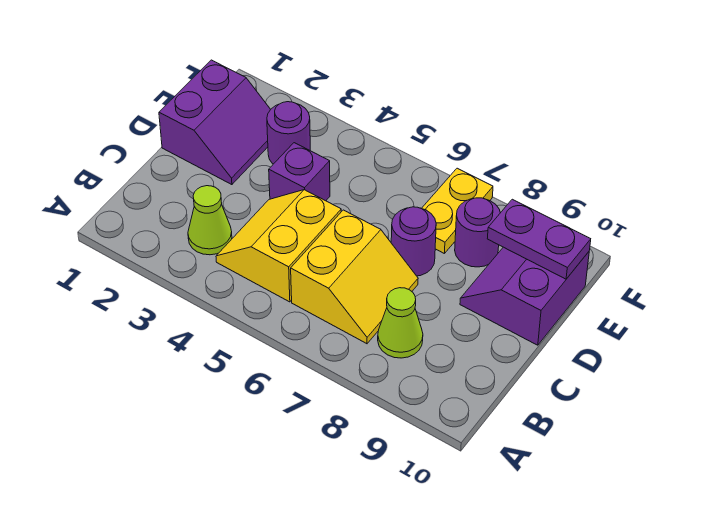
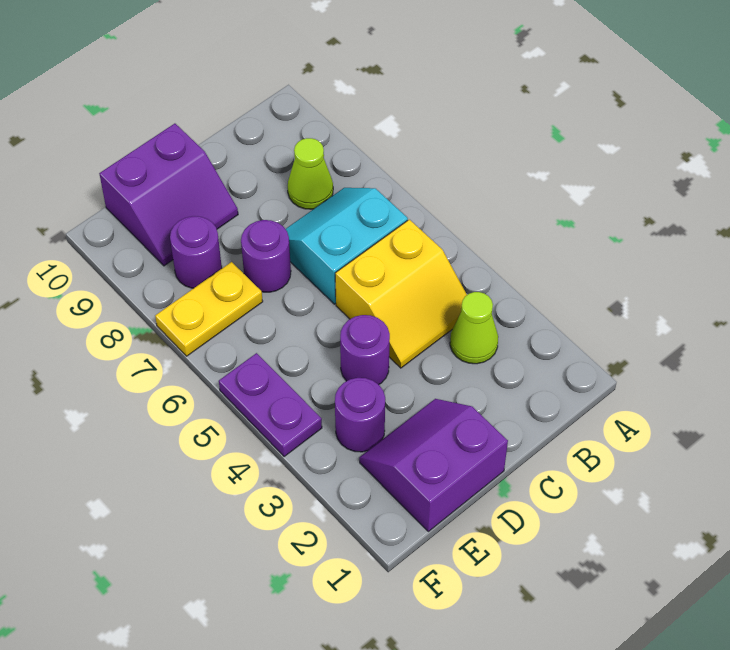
yellow slope B6:C7 level 1 top 6 -> cyan slope B6:C7 level 1 top 6
purple brick D4 level 1 -> purple round brick D4 level 1
purple plate E9:E10 level 2 -> purple plate F4:F5 level 1

